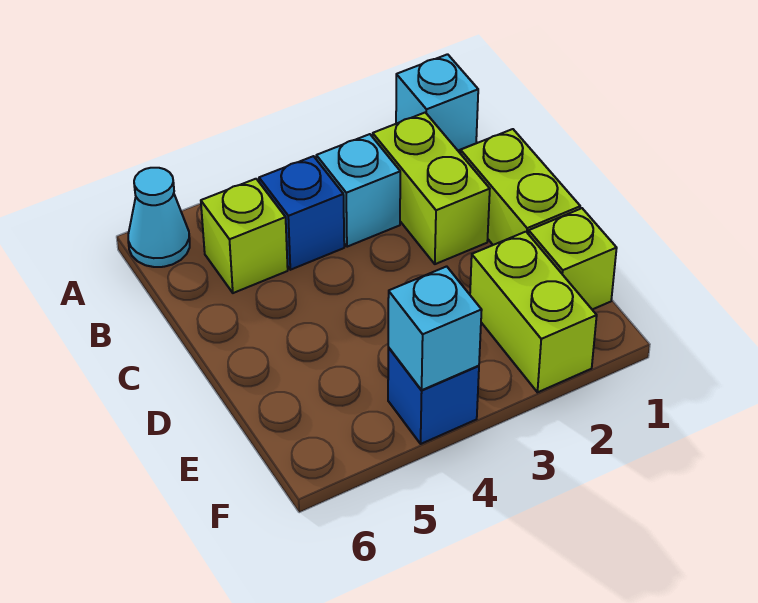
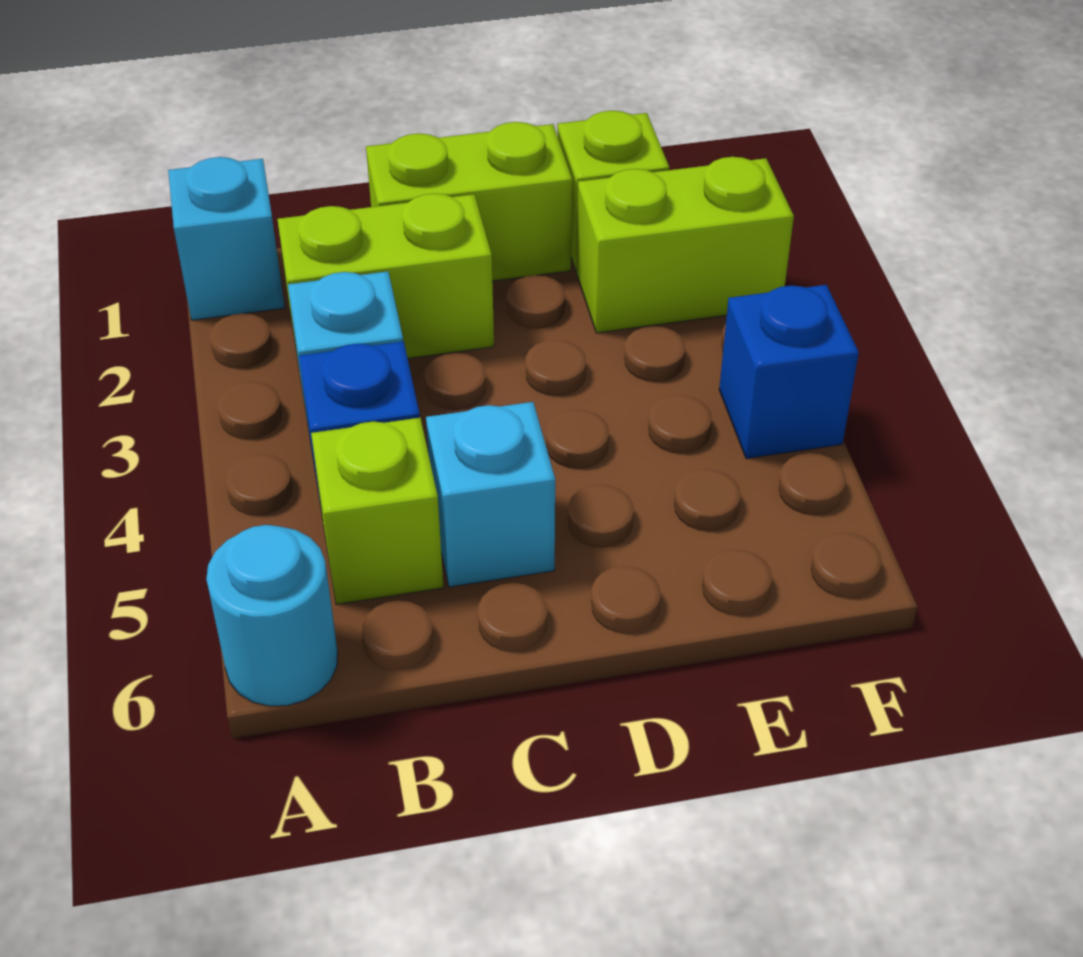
cyan cone A6 level 1 -> cyan round brick A6 level 1
cyan brick F4 level 2 -> cyan brick C5 level 1

